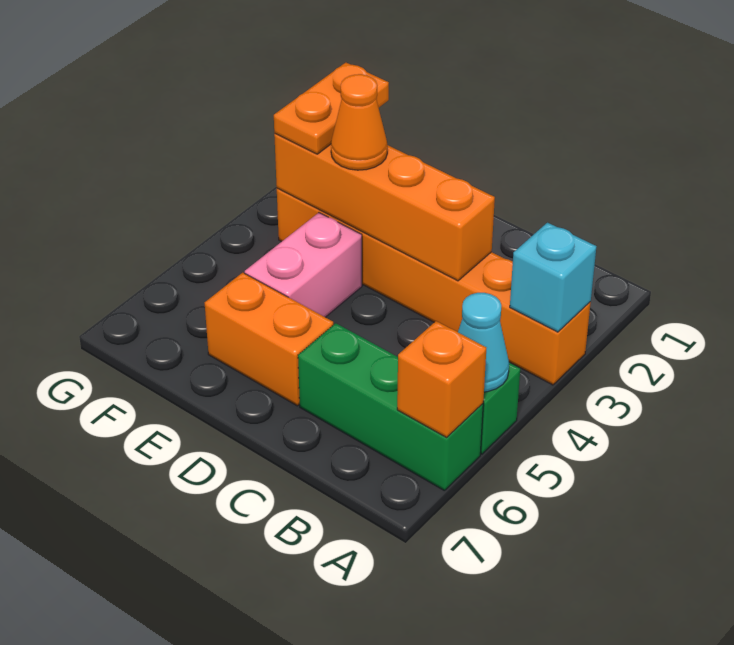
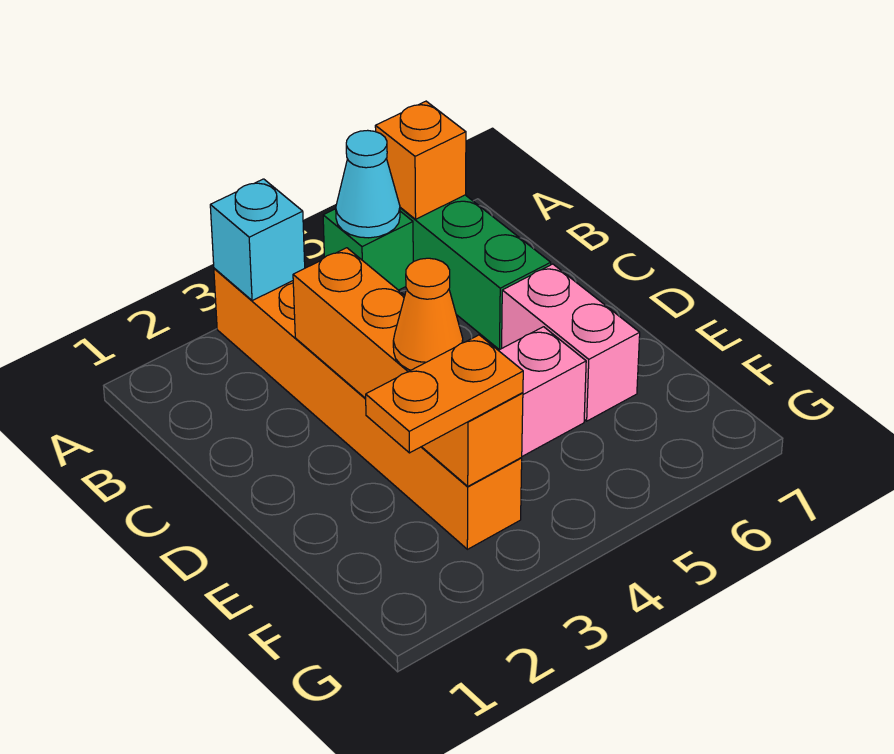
orange brick D6:E6 level 1 -> pink brick D6:E6 level 1

